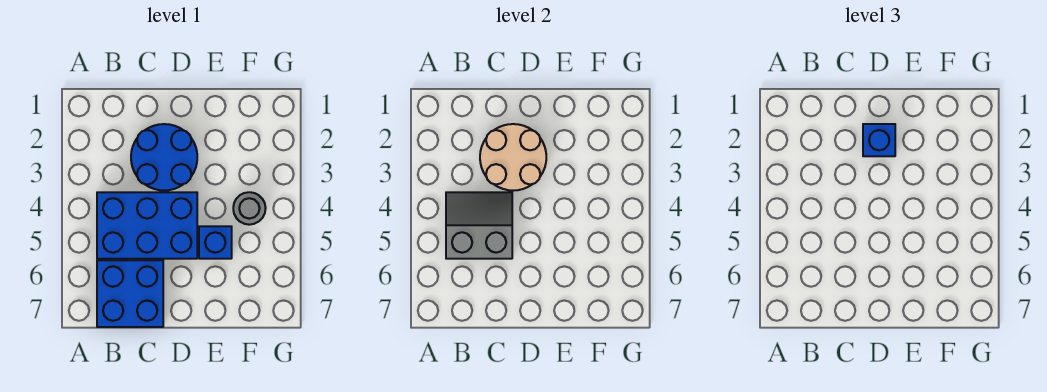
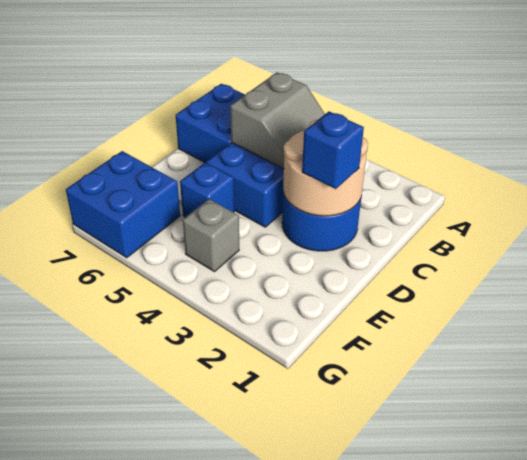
grey round brick F4 level 1 -> grey brick F4 level 1
none -> blue brick F6:G7 level 1

